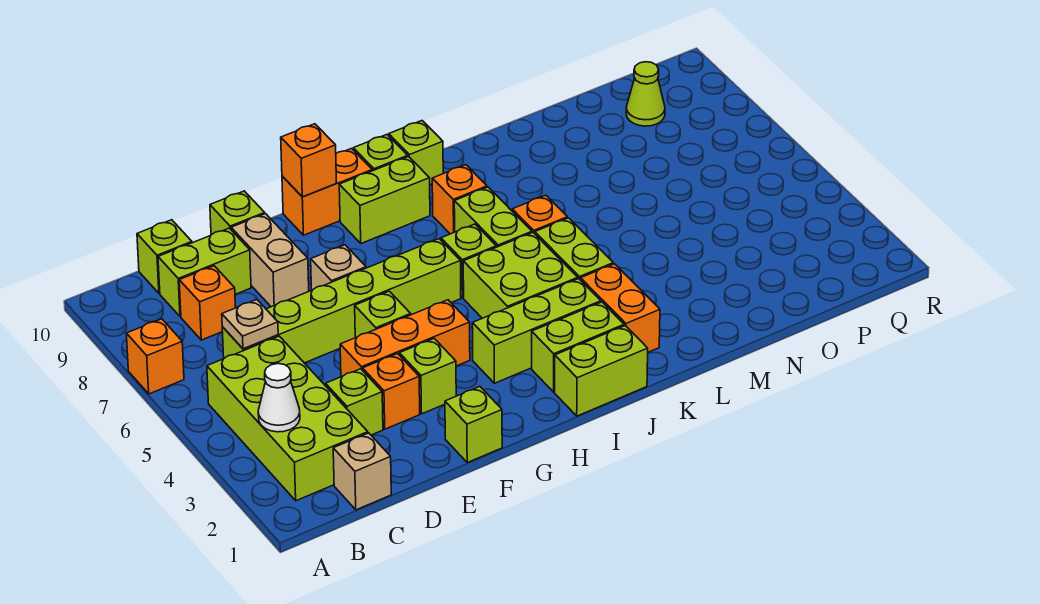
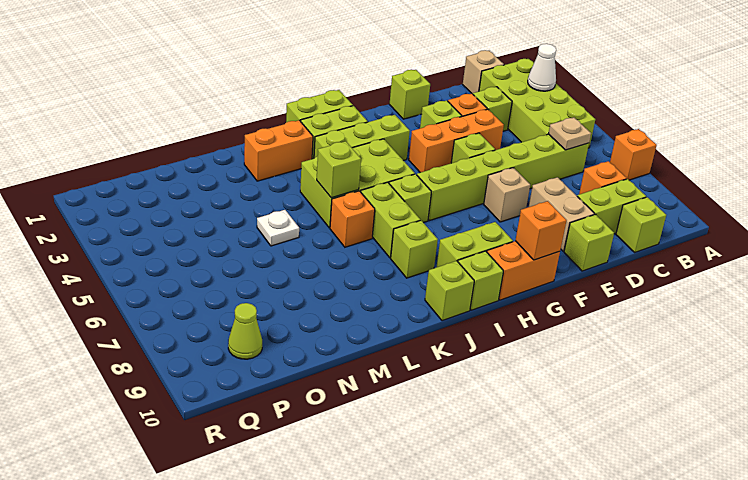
orange brick J8 level 1 -> lime brick J8 level 1
orange brick K2:K3 level 1 -> orange brick K2:L2 level 1
none -> lime brick K5 level 2
none -> white plate M5 level 1

